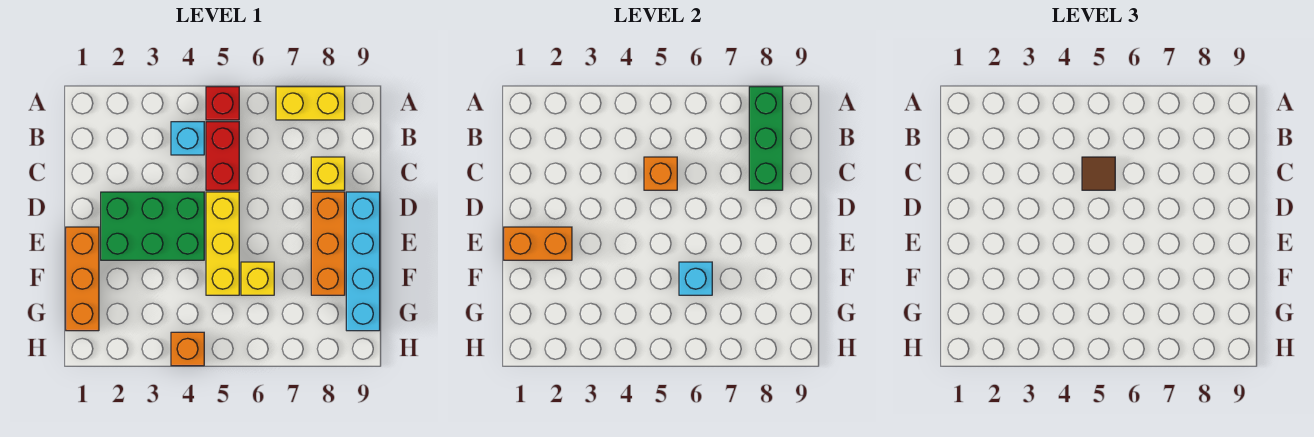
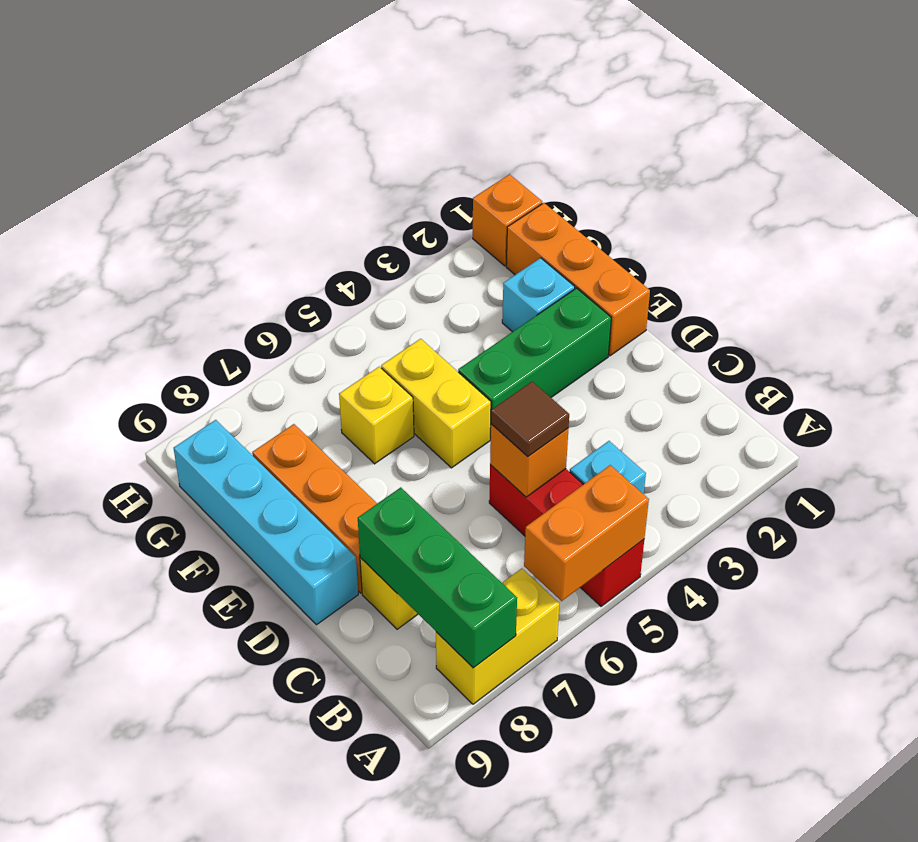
green brick D2:E4 level 1 -> green brick E2:E4 level 1
yellow brick D5:F5 level 1 -> yellow brick E5:F5 level 1
orange brick E1:E2 level 2 -> orange brick A5:A6 level 2
cyan brick F6 level 2 -> cyan brick F2 level 1
orange brick H4 level 1 -> orange brick H1 level 1

